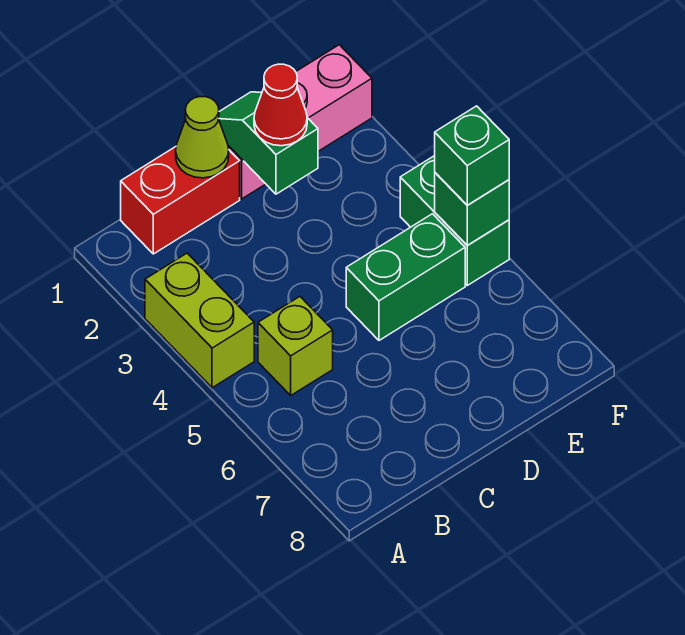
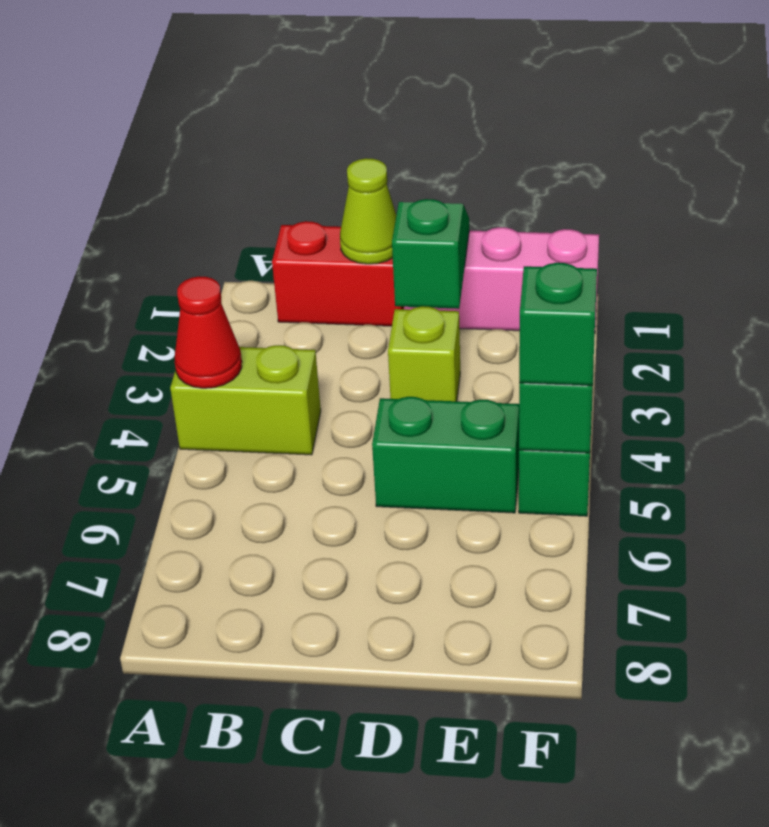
lime brick A3:A4 level 1 -> lime brick A4:B4 level 1
lime brick B5 level 1 -> lime brick D3 level 1
red cone D2 level 3 -> red cone A4 level 2

